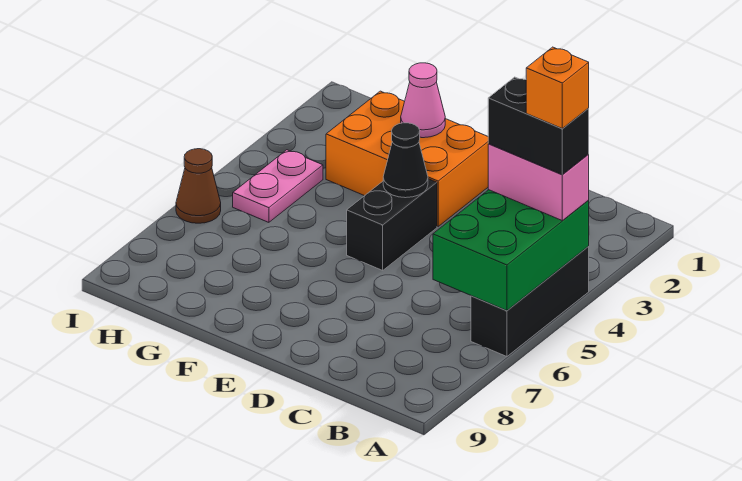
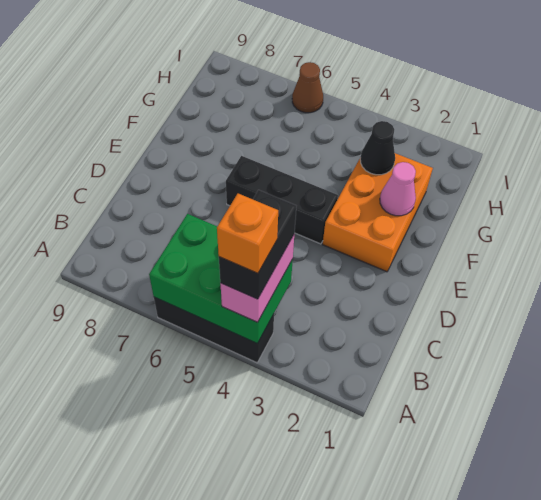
black brick E4:E5 level 1 -> black brick E4:E6 level 1
black cone E4 level 2 -> black cone G3 level 2
pink plate H4:H5 level 1 -> none

